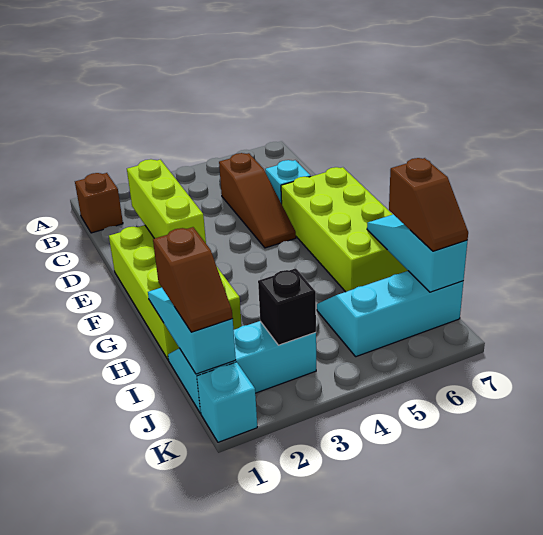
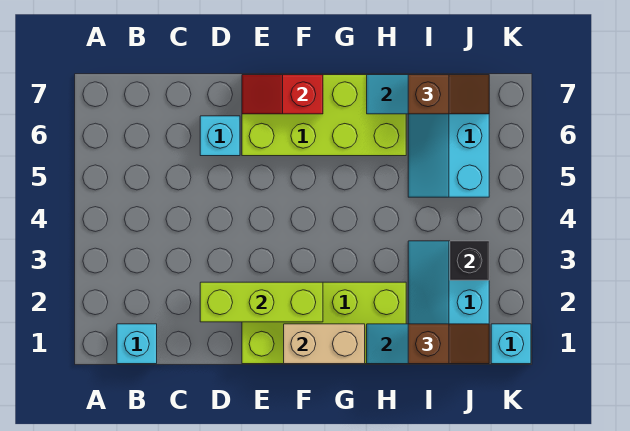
brown brick B1 level 1 -> cyan brick B1 level 1
brown slope C5:E5 level 1 top C -> none
none -> red slope E7:F7 level 2 top F
none -> tan brick F1:G1 level 2

